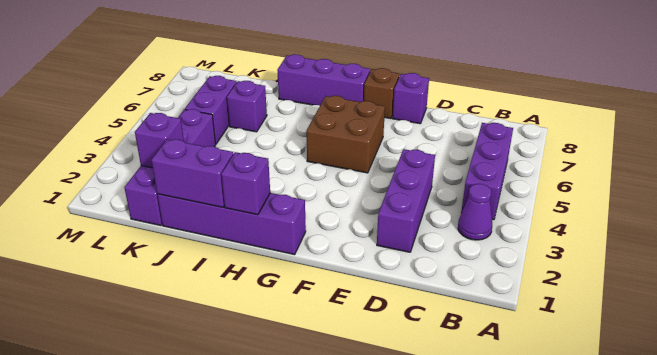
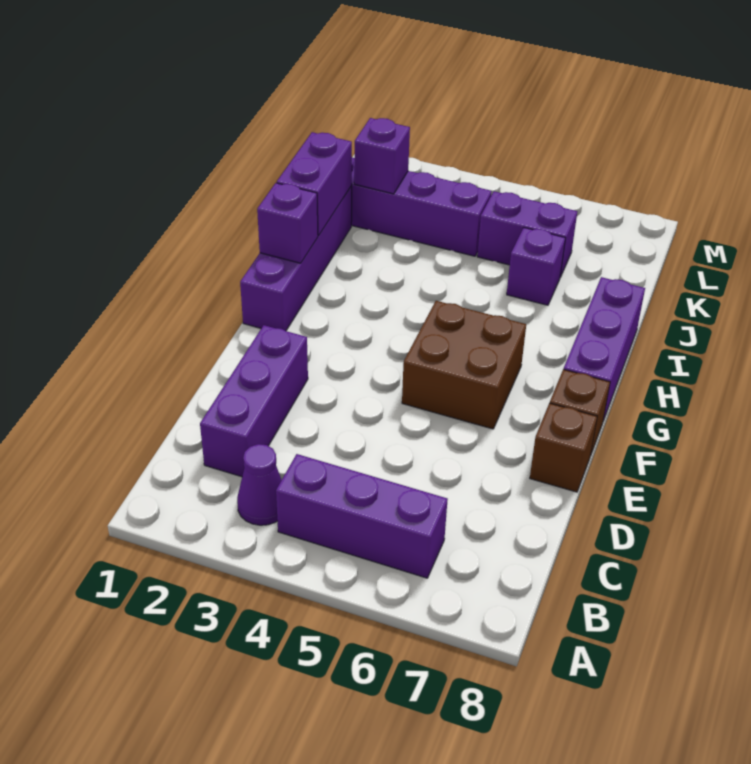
purple brick D2:D4 level 1 -> purple brick C2:E2 level 1
purple brick E8 level 1 -> brown brick E8 level 1

